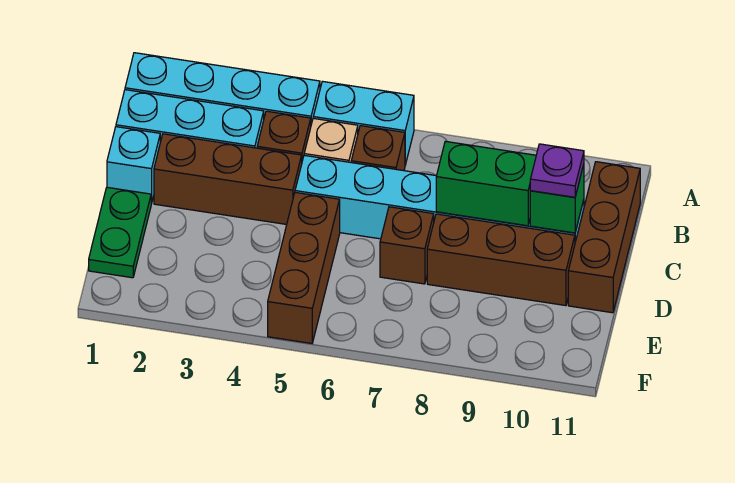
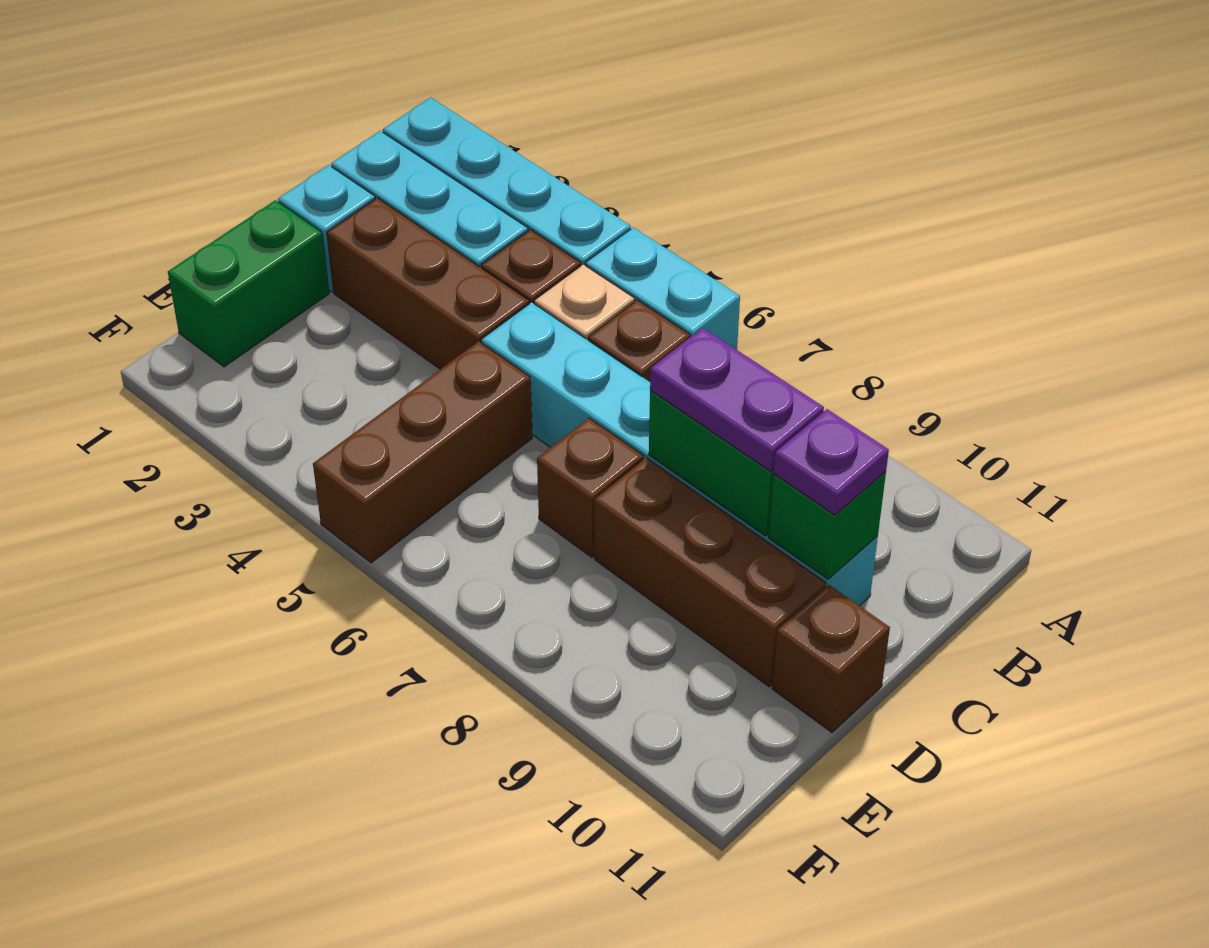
brown brick B11:D11 level 1 -> brown brick D11 level 1
none -> purple plate C8:C9 level 3
green plate D1:E1 level 1 -> green brick D1:E1 level 1

